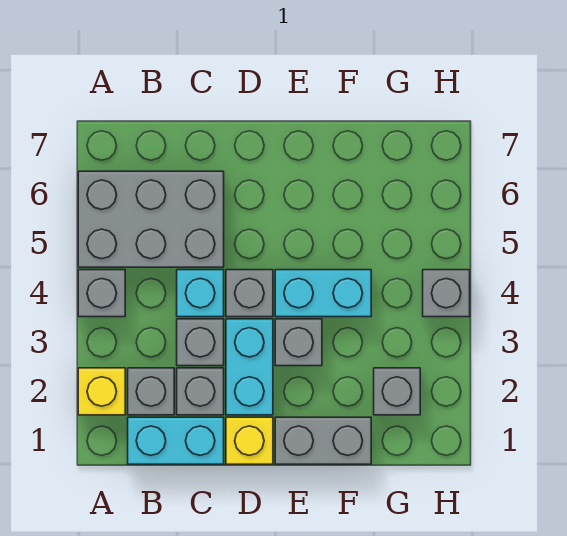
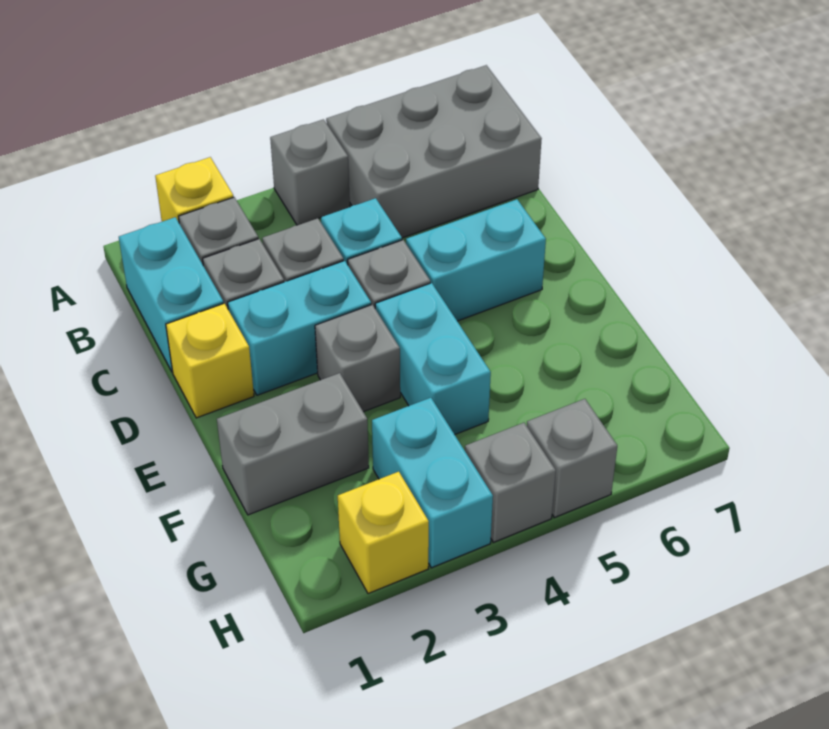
grey brick A5:C6 level 1 -> grey brick A5:B7 level 1
none -> cyan brick D5:D6 level 1
grey brick E1:F1 level 1 -> grey brick F1:F2 level 1
grey brick G2 level 1 -> grey brick H5 level 1
none -> cyan brick G3:H3 level 1
none -> yellow brick H2 level 1

